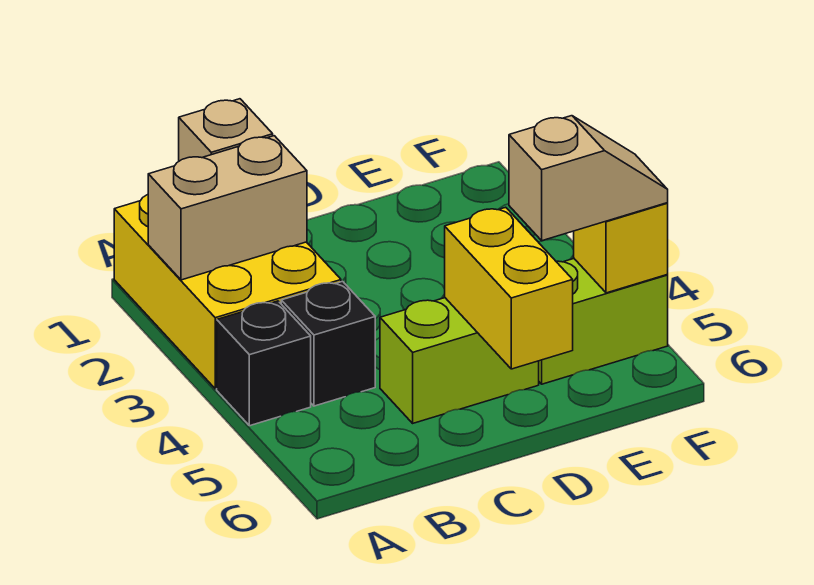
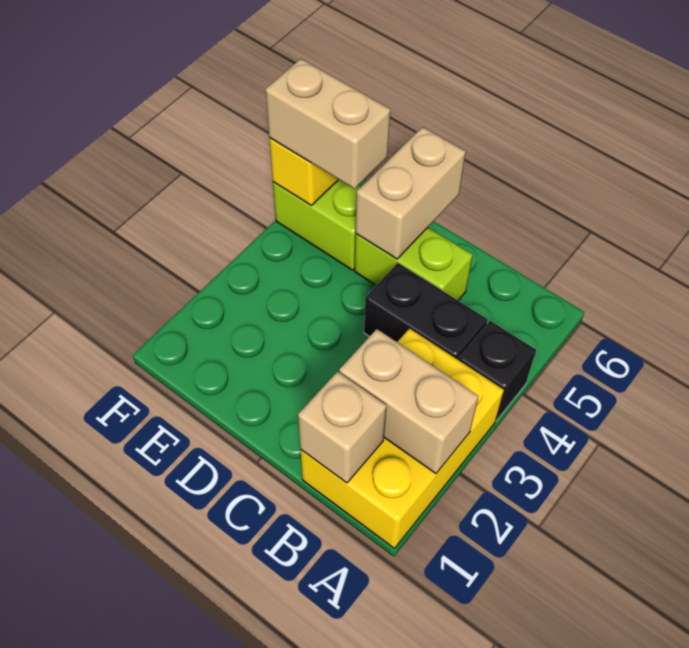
black brick B4 level 1 -> black brick B4:C4 level 1
yellow brick D5:D6 level 2 -> tan brick D5:D6 level 2
tan slope E5:F5 level 3 top E -> tan brick E5:F5 level 3

